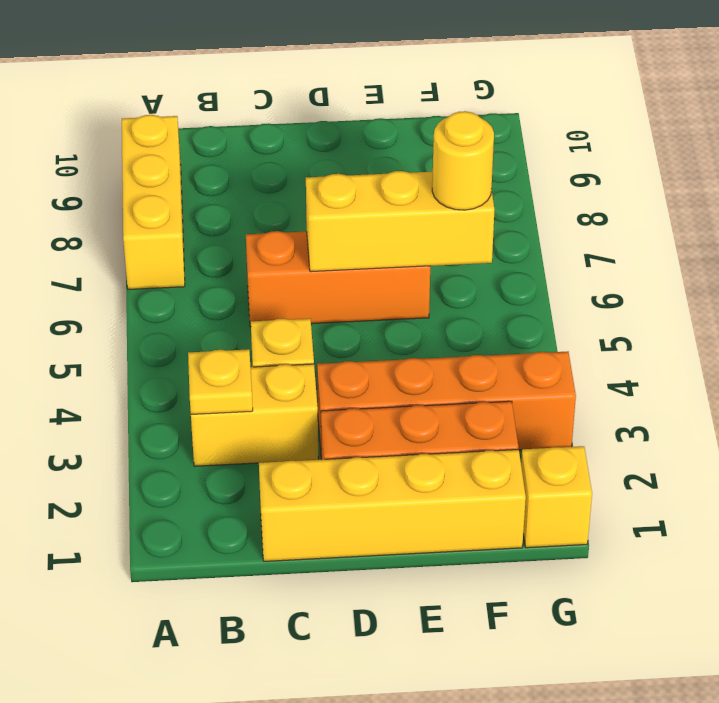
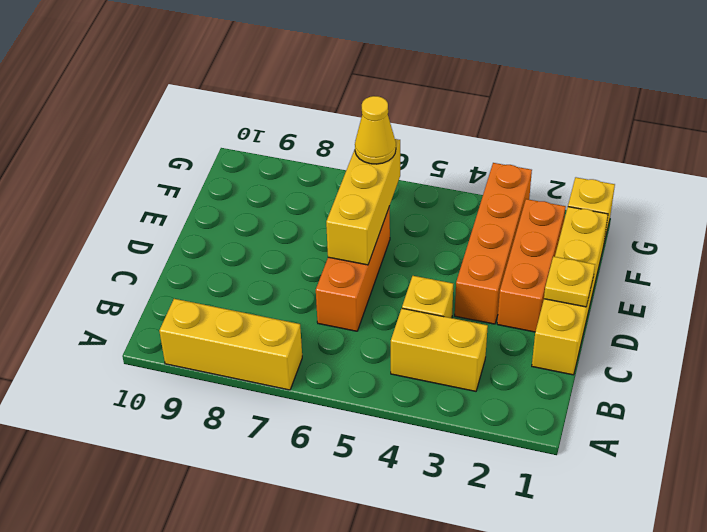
yellow brick B3:C3 level 1 -> yellow brick B3:B4 level 1
yellow plate B3 level 2 -> yellow plate D1 level 2
yellow round brick F6 level 3 -> yellow cone F6 level 3

